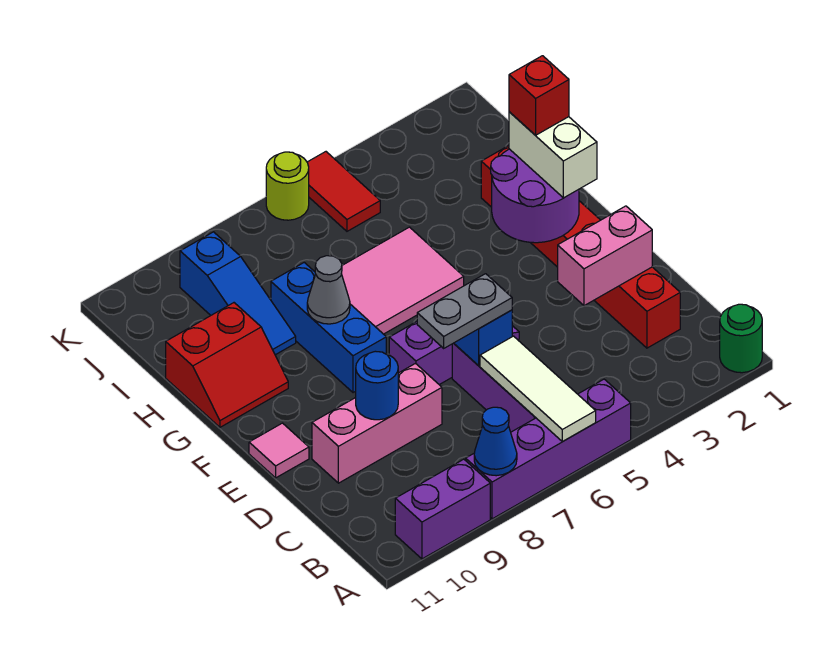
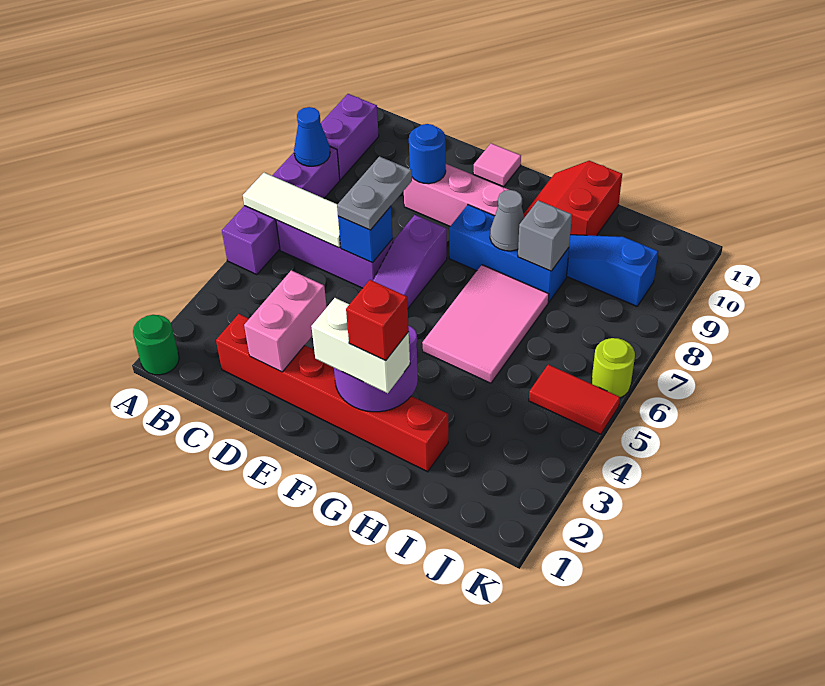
pink brick D8:D10 level 1 -> pink brick D9:F9 level 1
none -> grey brick H8 level 2

